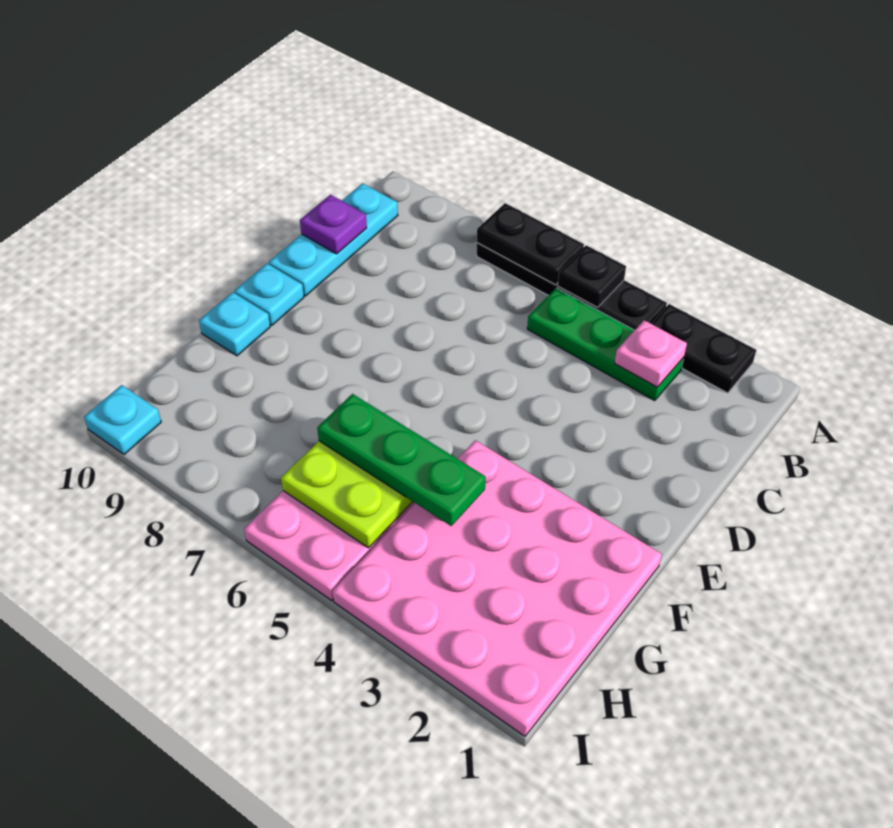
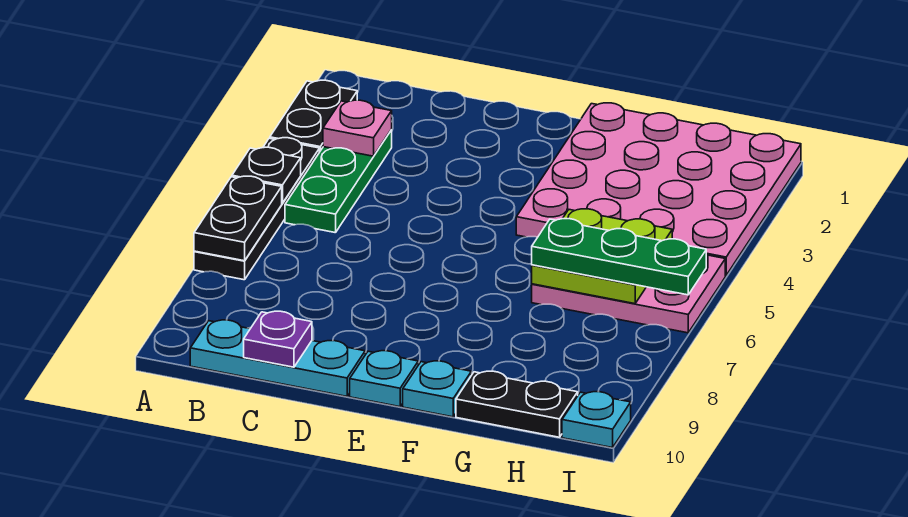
green plate G4:G6 level 3 -> green plate G6:I6 level 3
none -> black plate G10:H10 level 1

